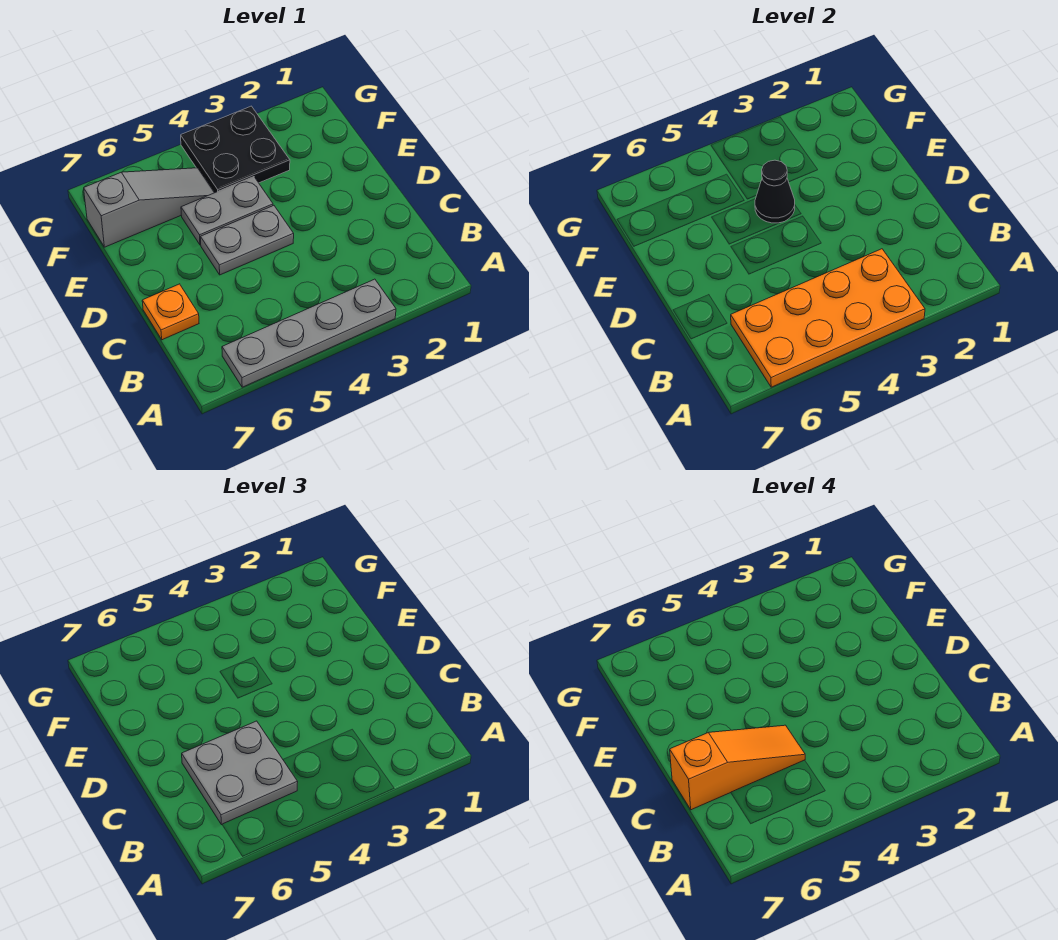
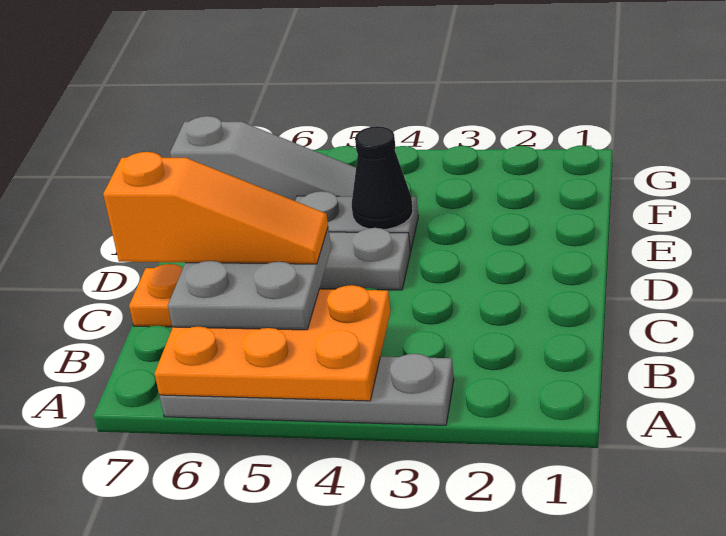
orange plate A3:B6 level 2 -> orange plate A4:B6 level 2
black plate F3:G4 level 1 -> none

